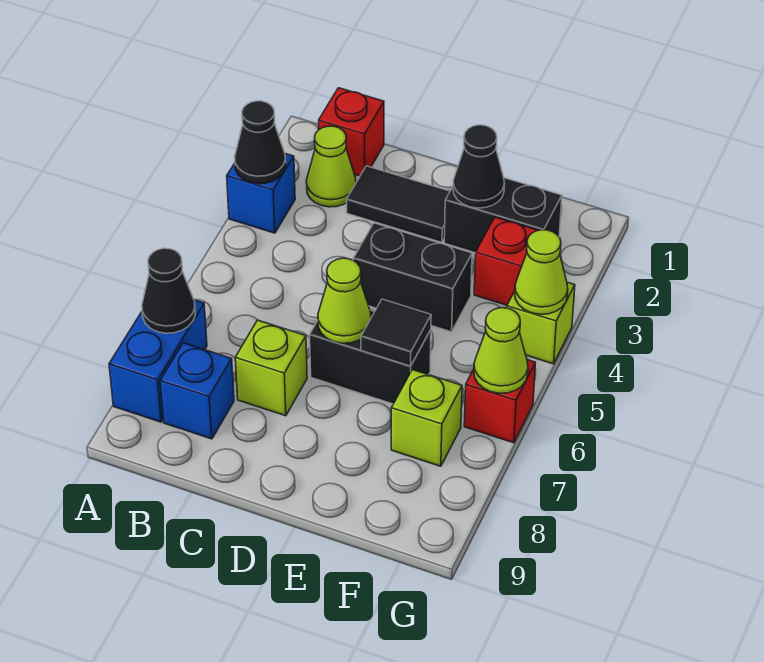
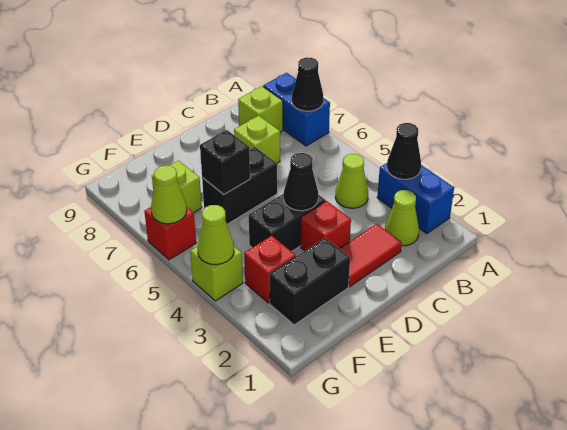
blue brick A3 level 1 -> blue brick A2:A3 level 1
red brick B1 level 1 -> red brick D3 level 1
blue brick B8 level 1 -> lime brick B8 level 1
black tile C2:D2 level 1 -> red tile C2:D2 level 1
lime cone D6 level 2 -> lime cone B4 level 1
black cone E2 level 2 -> black cone D4 level 2
black tile E6 level 2 -> black brick E6 level 2

